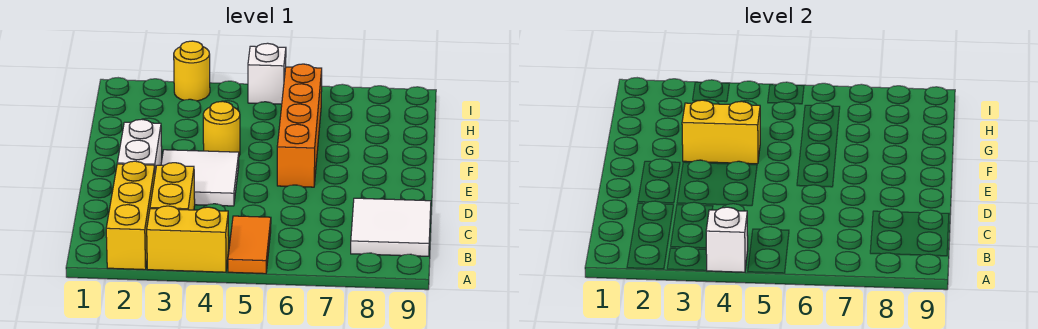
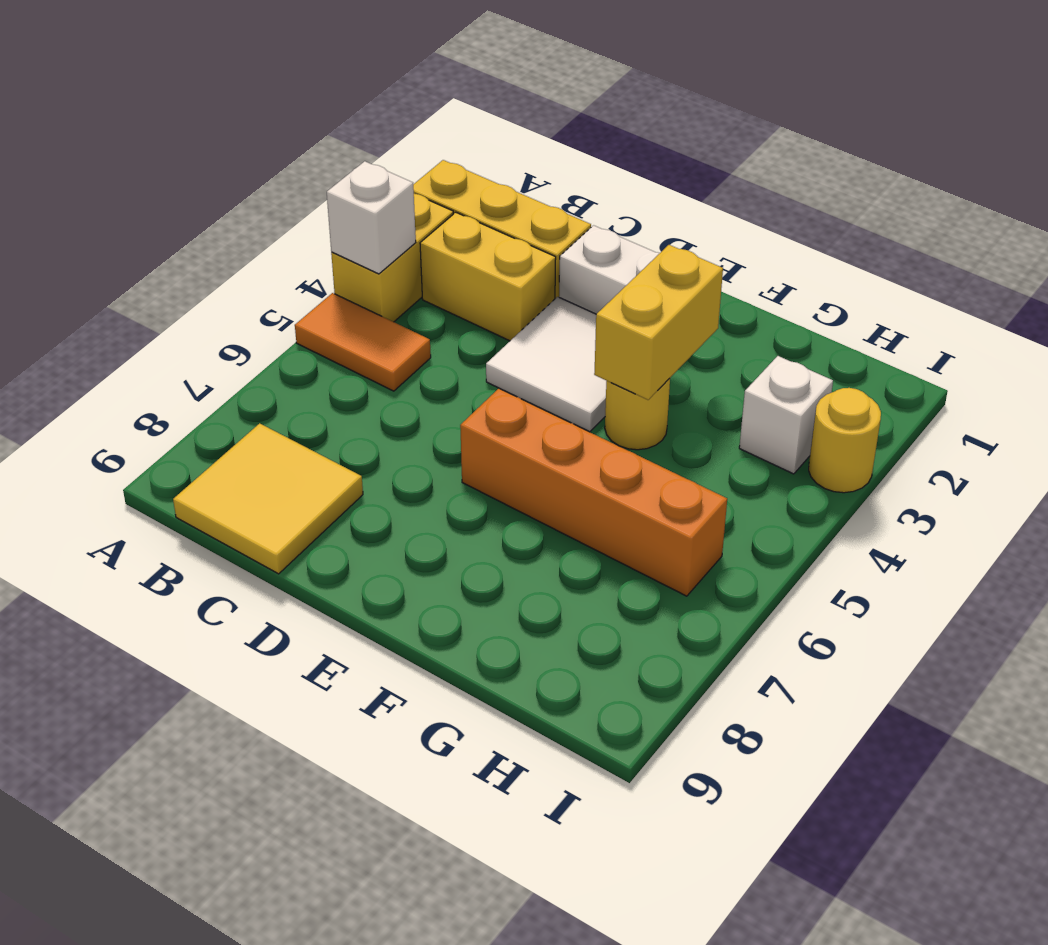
white tile B8:C9 level 1 -> yellow tile B8:C9 level 1
white brick I5 level 1 -> white brick H3 level 1

